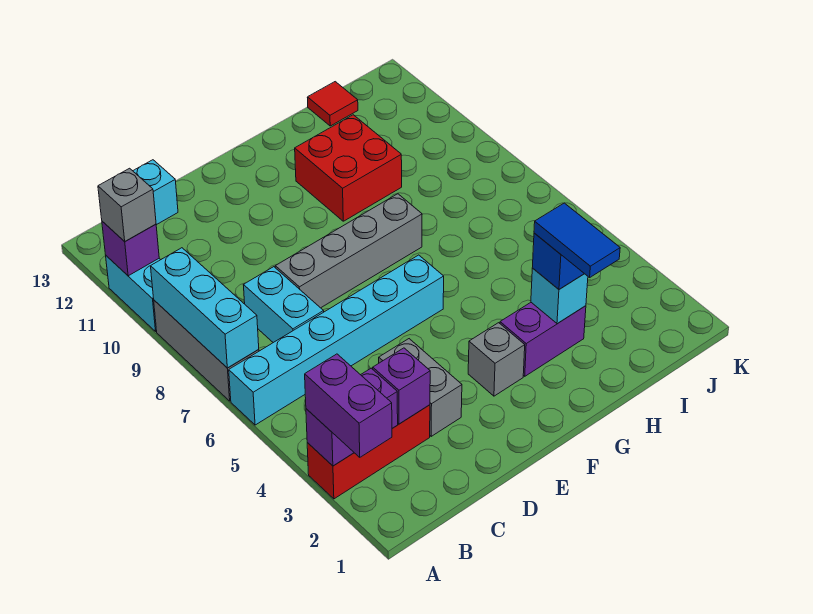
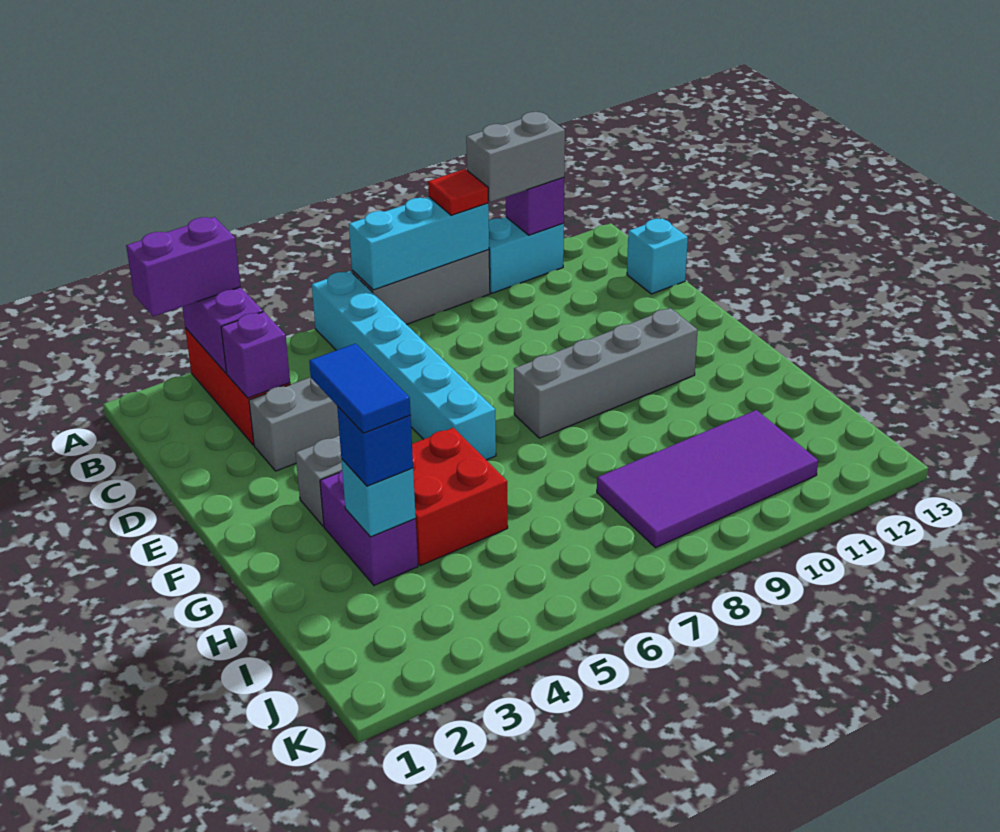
grey brick A11 level 3 -> grey brick A10:A11 level 3
cyan brick C7:C8 level 1 -> none
grey brick D8:G8 level 1 -> grey brick F8:F11 level 1
red brick G10:H11 level 1 -> red brick G4:H5 level 1
blue tile H2:H3 level 4 -> blue tile G3:H3 level 4
none -> purple tile I8:J11 level 1
red tile I13 level 1 -> red tile A9 level 3

